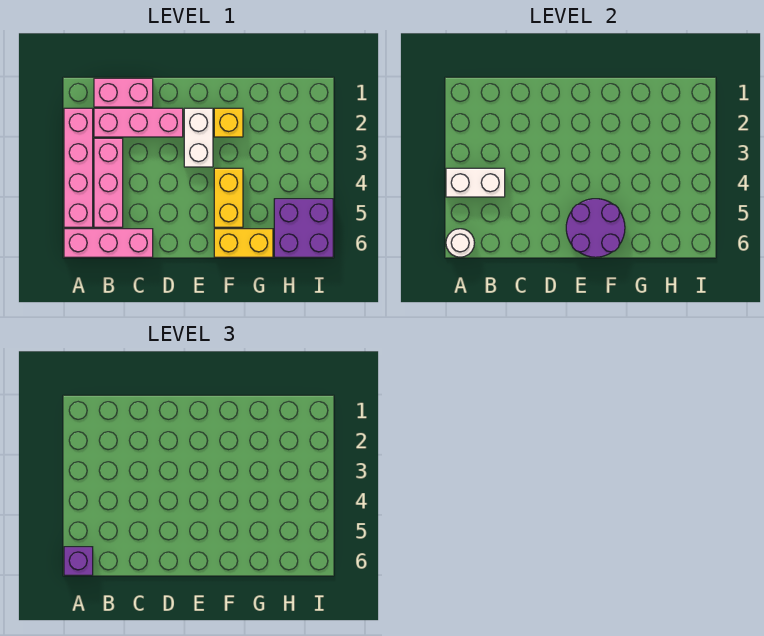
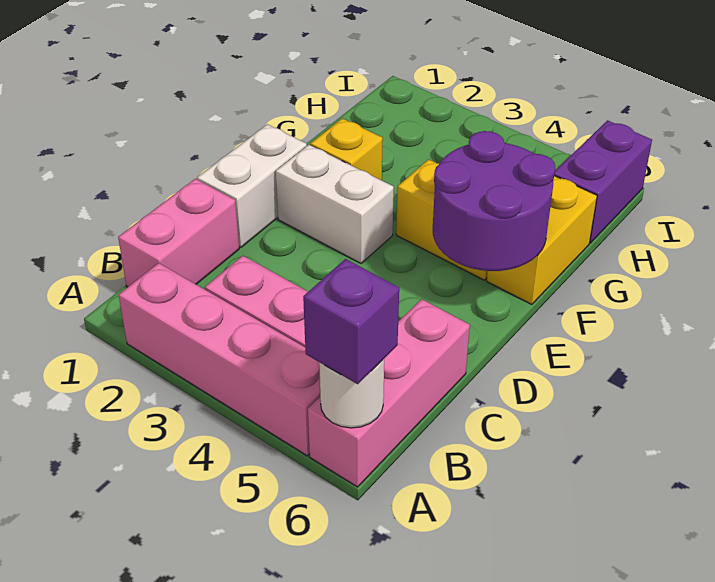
white brick A4:B4 level 2 -> white brick D1:E1 level 1
pink brick B2:D2 level 1 -> none
purple brick H5:I6 level 1 -> purple brick H6:I6 level 1

